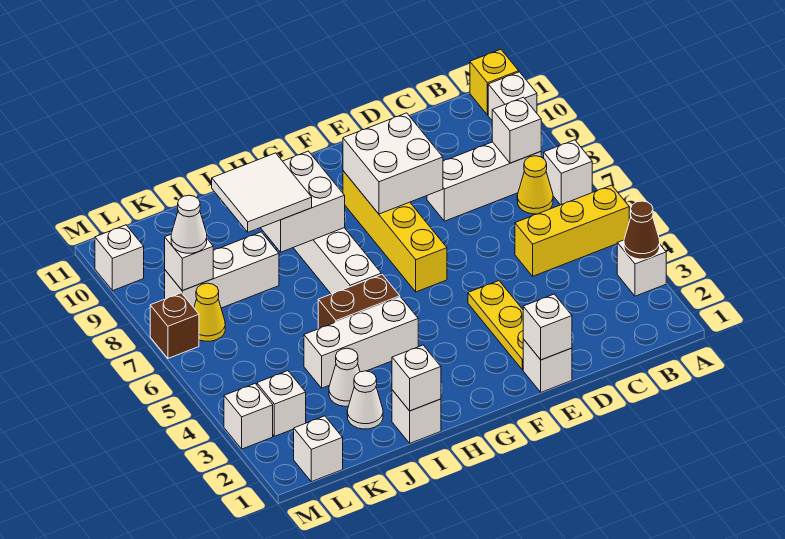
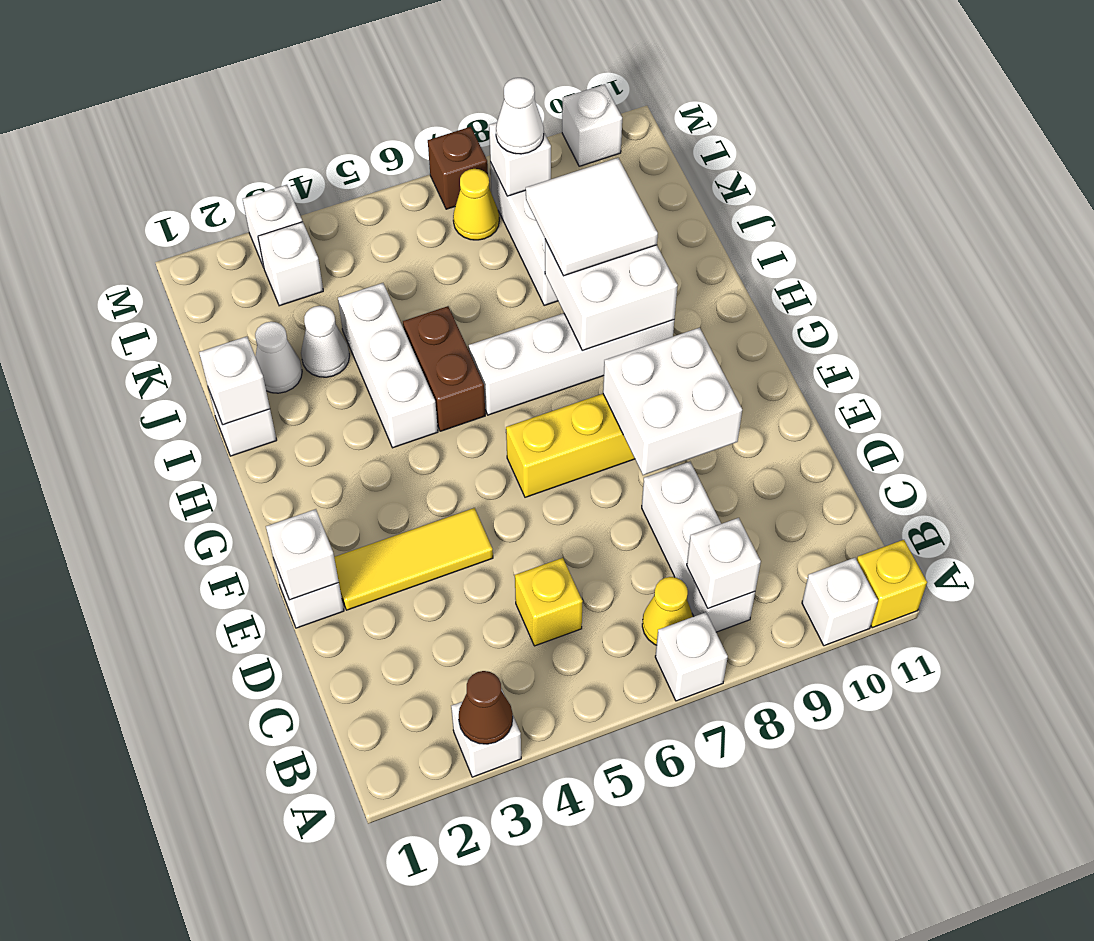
yellow brick A5:C5 level 1 -> yellow brick C5 level 1
yellow plate E2:E4 level 1 -> yellow tile E2:E4 level 1
white brick L1 level 1 -> none

